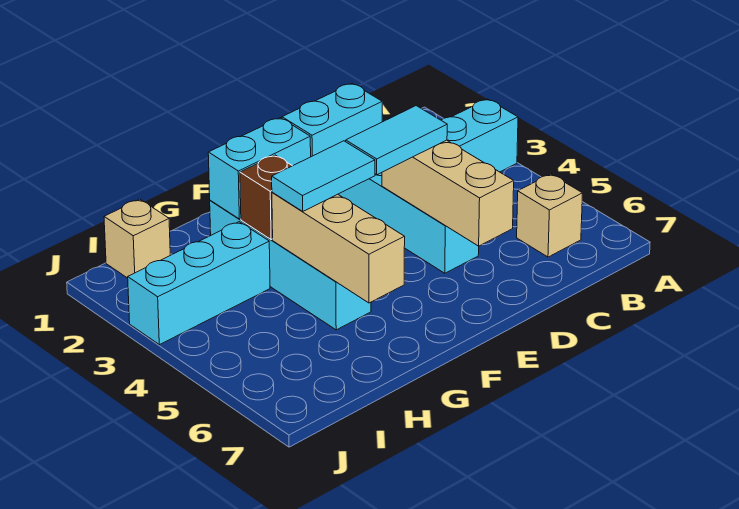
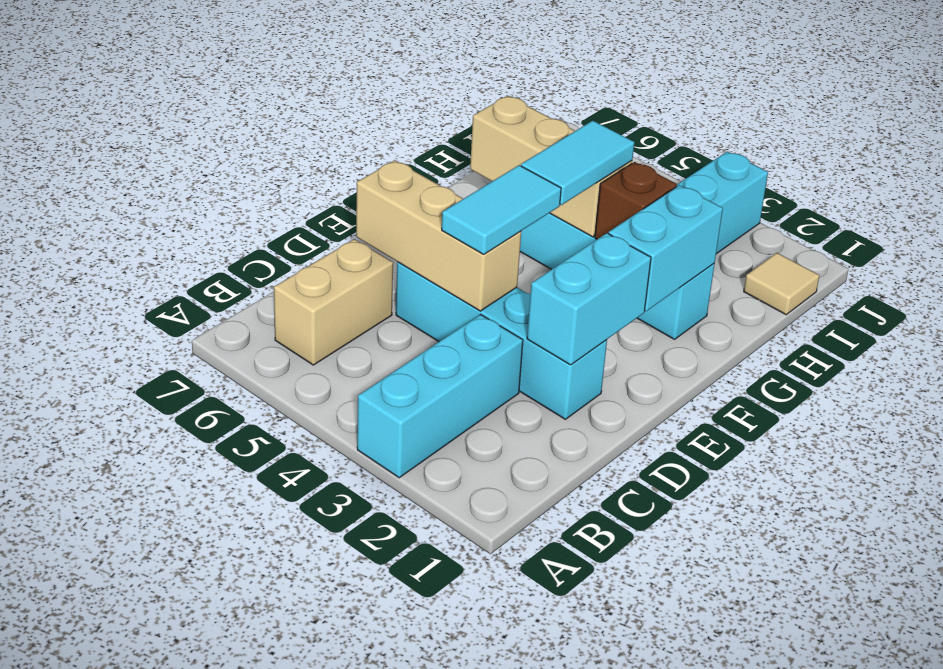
tan brick B6 level 1 -> tan brick B6:C6 level 1
tan brick I1 level 1 -> tan tile I1 level 1

